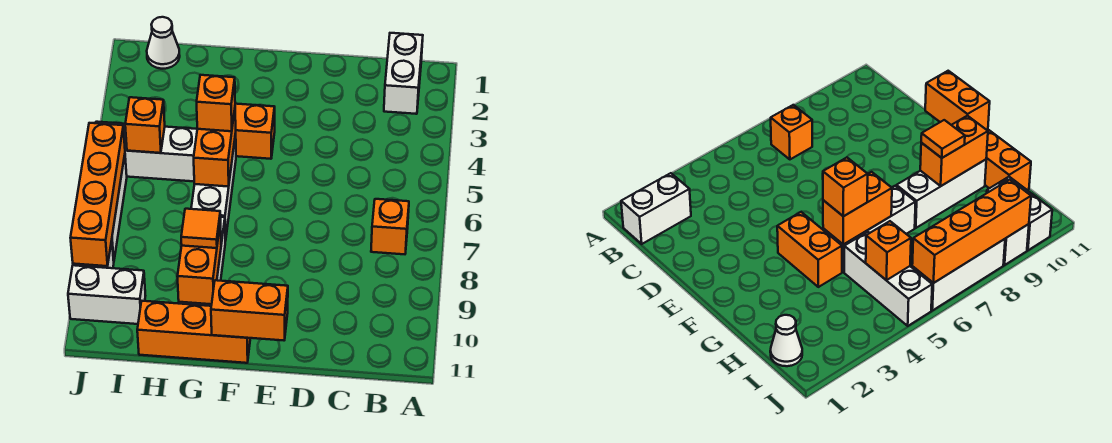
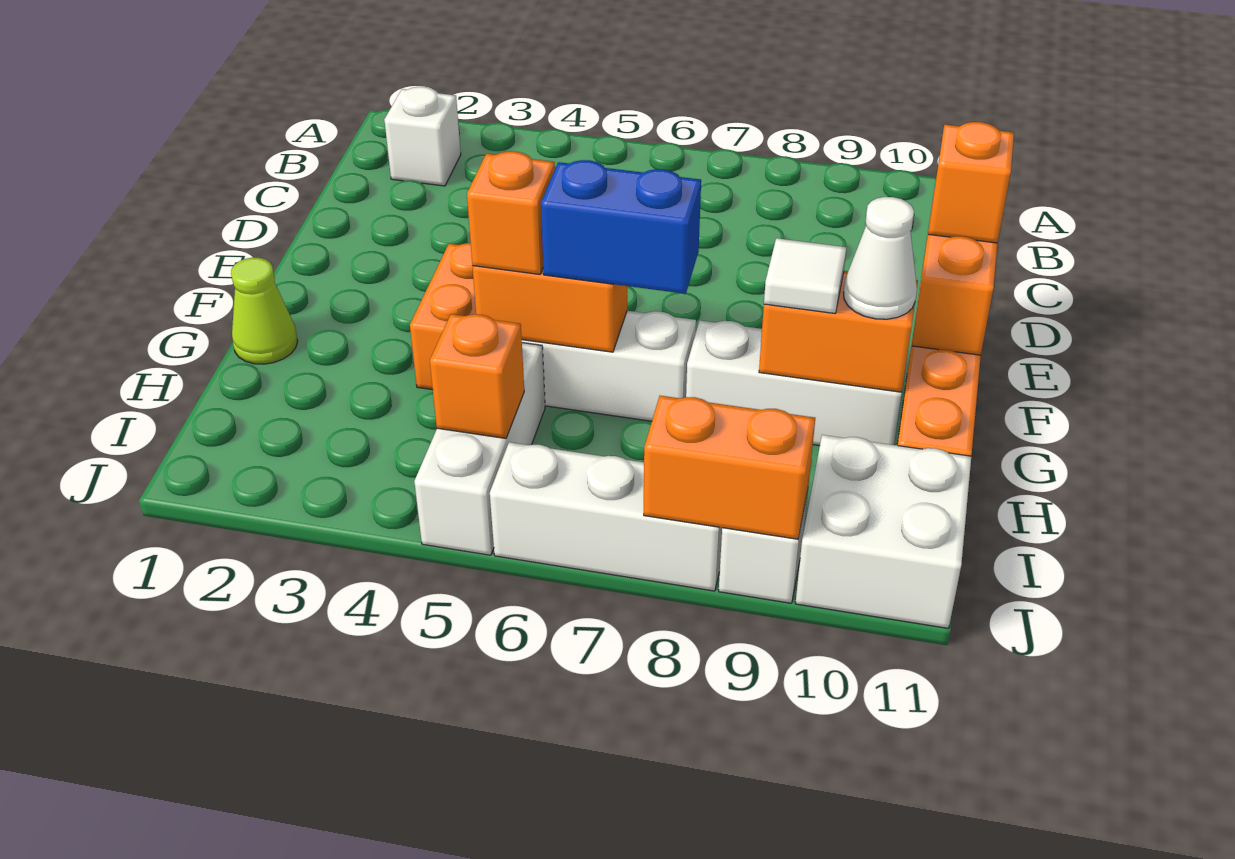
white brick B1:B2 level 1 -> white brick B2 level 1
orange brick B7 level 1 -> orange brick E11 level 3
none -> lime cone G1 level 1
none -> blue brick G6:G7 level 3
orange tile G9 level 3 -> white tile G9 level 3
white cone I1 level 1 -> white cone G10 level 3
white brick I10:J10 level 1 -> white brick I10:J11 level 1
orange brick J6:J9 level 2 -> orange brick J8:J9 level 2

